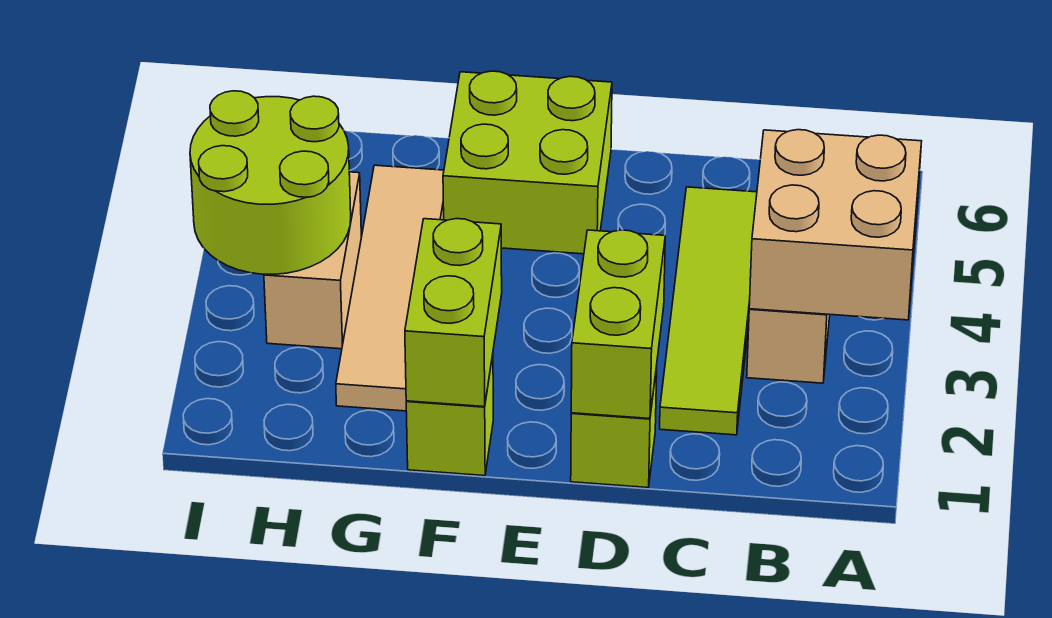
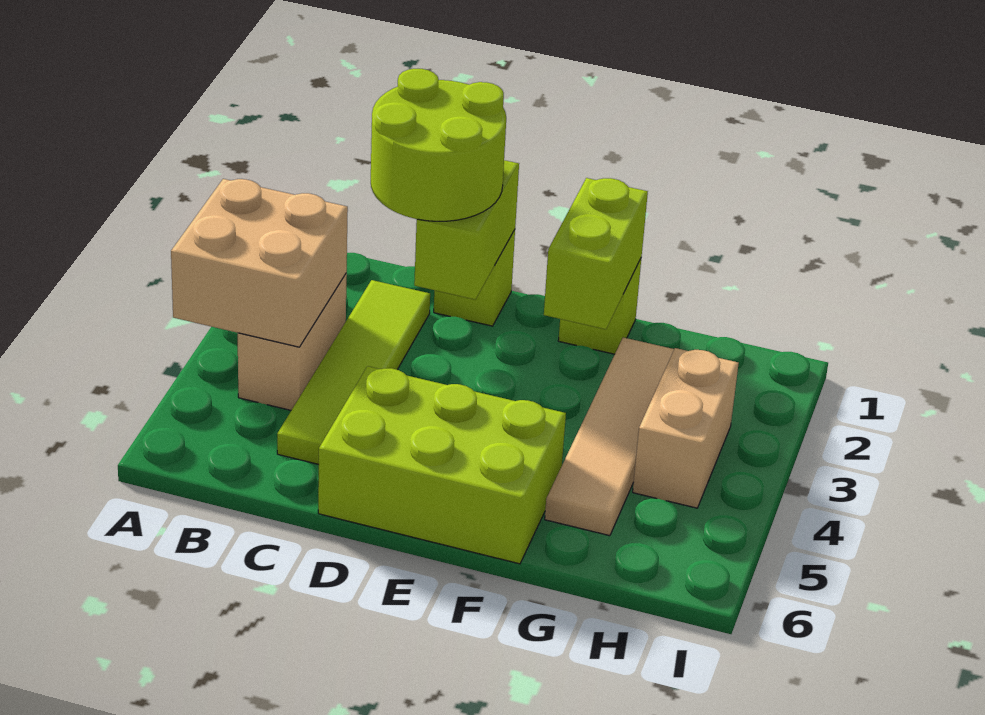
lime brick E5:F6 level 1 -> lime brick D5:F6 level 1
lime round brick H3:I4 level 2 -> lime round brick C1:D2 level 3

